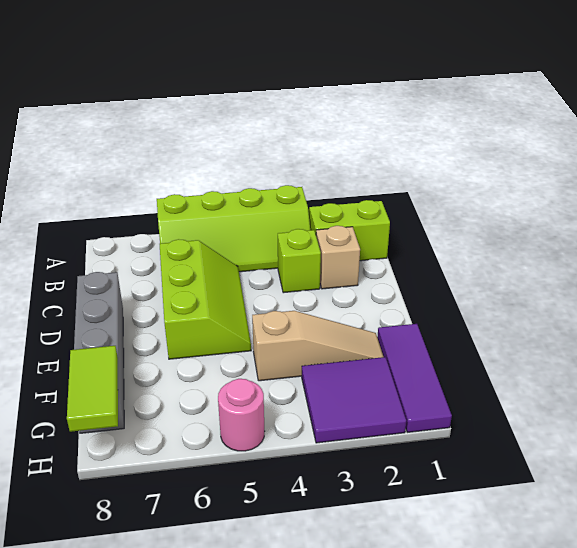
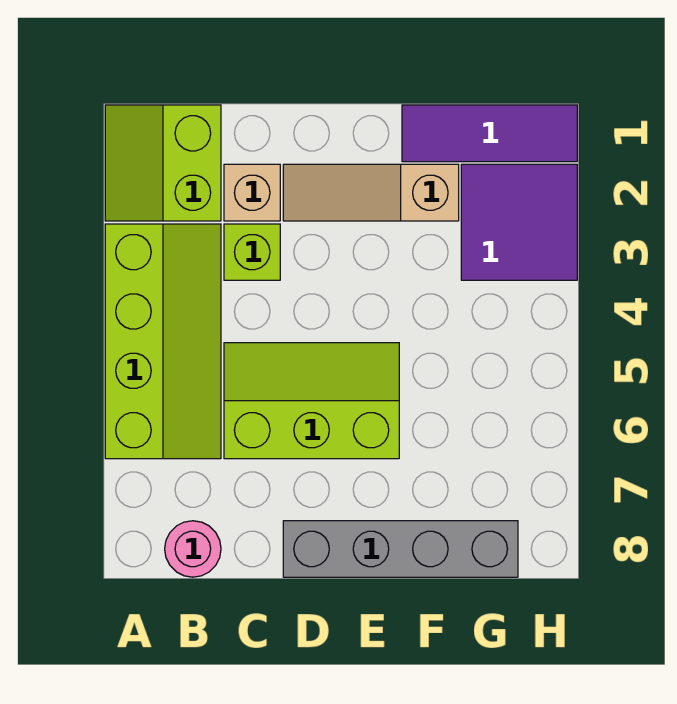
tan slope F2:F4 level 1 top 4 -> tan slope D2:F2 level 1 top F
lime tile G8:H8 level 2 -> none
pink round brick H5 level 1 -> pink round brick B8 level 1

